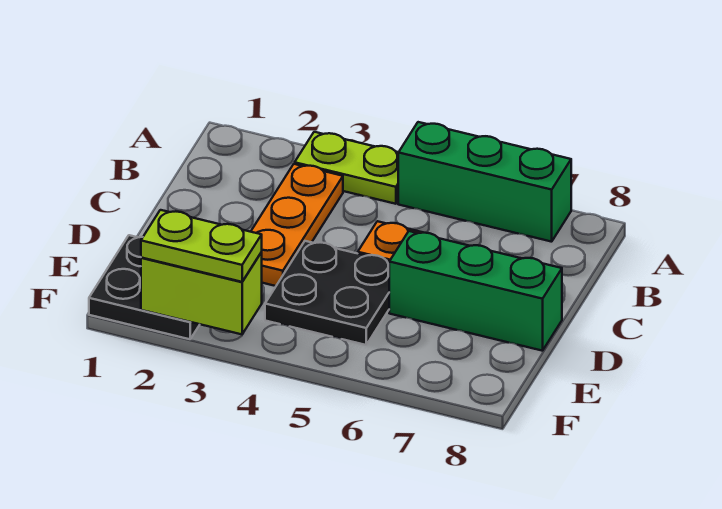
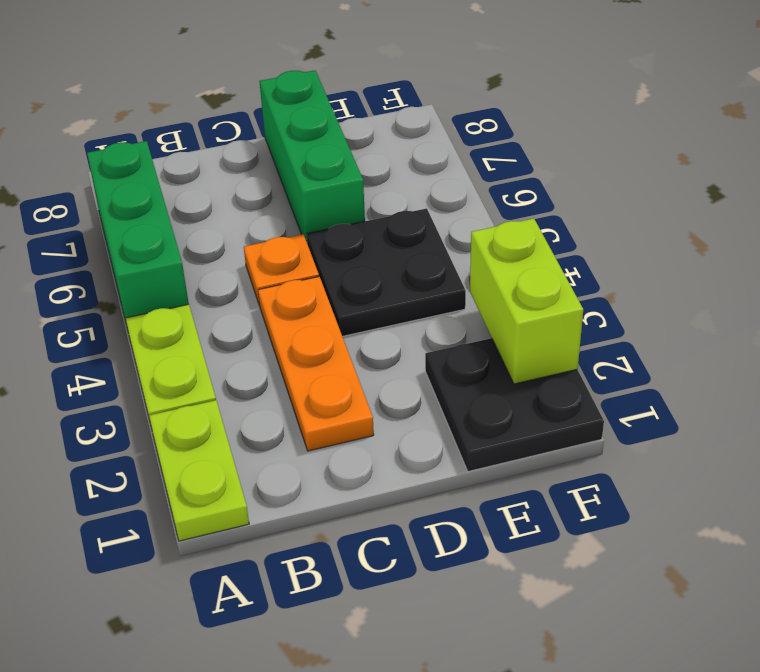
orange plate B3:D3 level 1 -> orange plate C2:C4 level 1
lime plate F2:F3 level 3 -> lime plate A1:A2 level 1

